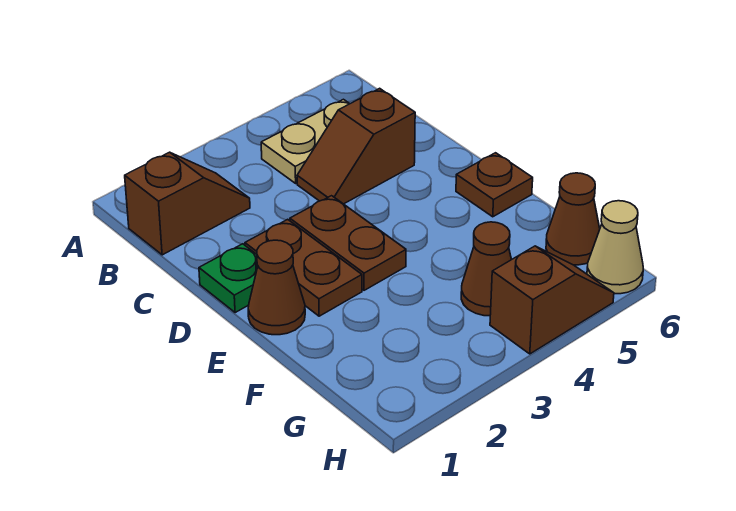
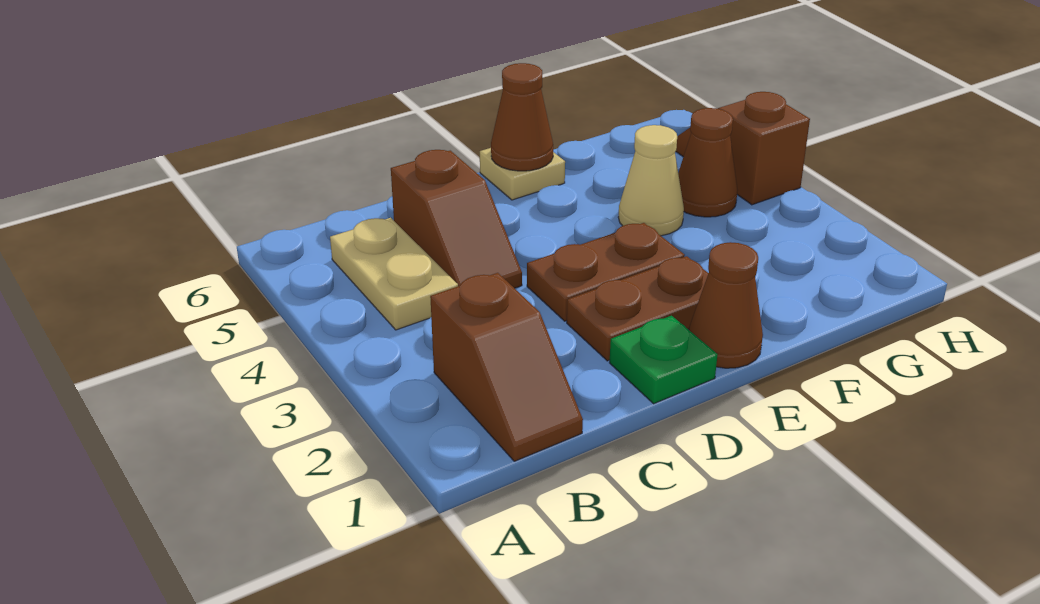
brown slope B1:B2 level 1 top 1 -> brown slope B1:B2 level 1 top 2
brown plate E6 level 1 -> tan plate E6 level 1
brown cone G6 level 1 -> brown cone E6 level 2
tan cone H6 level 1 -> tan cone F4 level 1

